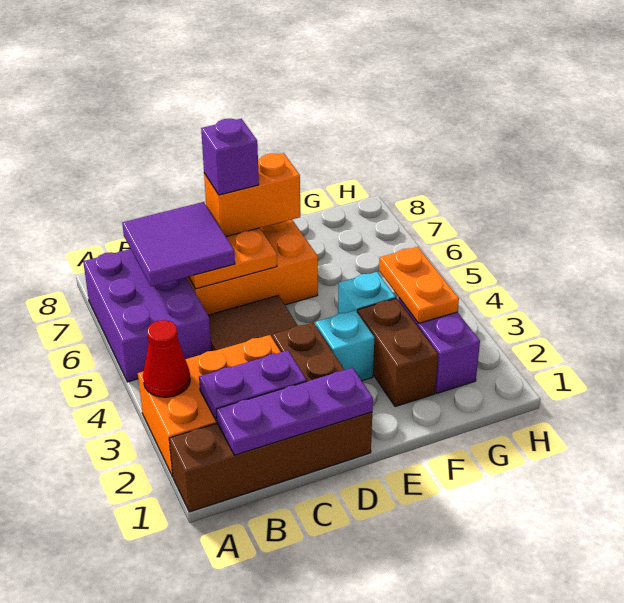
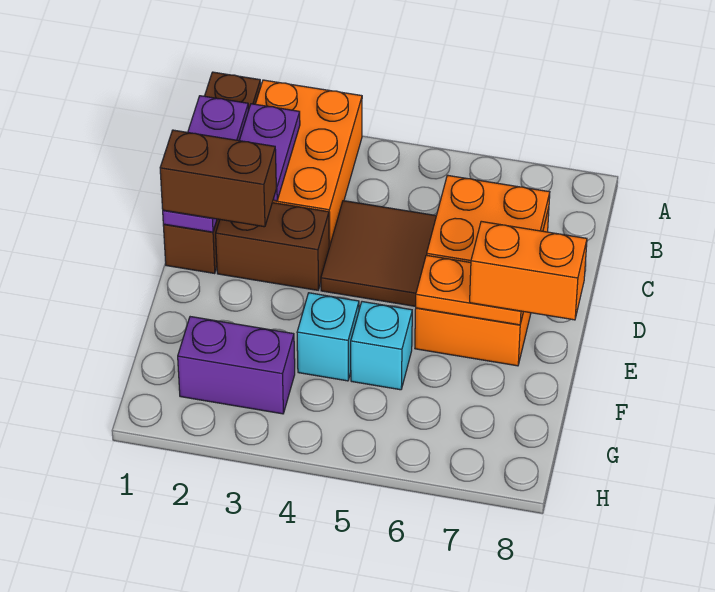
red cone A3 level 2 -> none
purple brick A5:B7 level 1 -> none
purple tile B6:C7 level 3 -> none
orange brick D7:E7 level 3 -> orange brick E7:E8 level 3
purple brick D7 level 4 -> none
cyan brick E3 level 1 -> cyan brick F5 level 1
brown brick F2:F3 level 1 -> brown brick D1:D2 level 3
orange plate G3:G4 level 2 -> orange plate E6:E7 level 2

